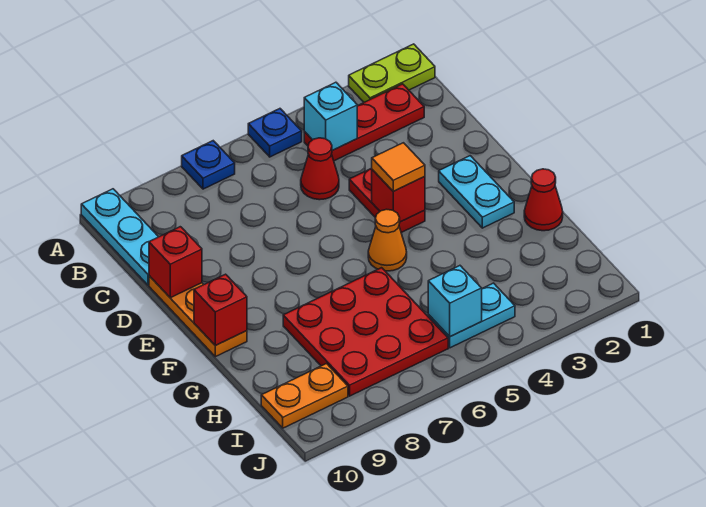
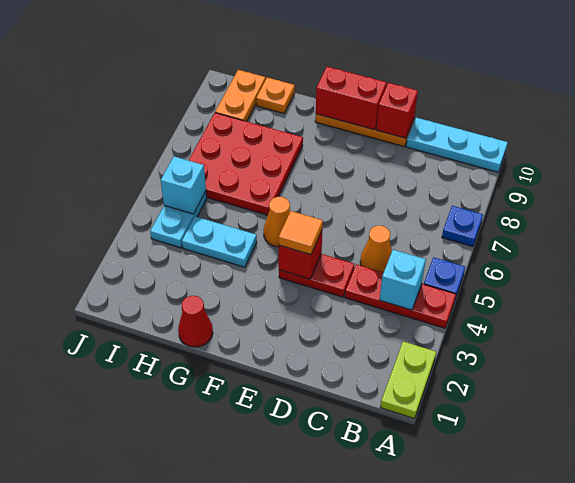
red plate B2:B4 level 1 -> red plate A4:C4 level 1
red cone C5 level 1 -> orange cone C5 level 1
cyan plate E2:F2 level 1 -> cyan plate G4:H4 level 1
red brick F10 level 2 -> red brick E10:F10 level 2
none -> orange plate H10 level 1

